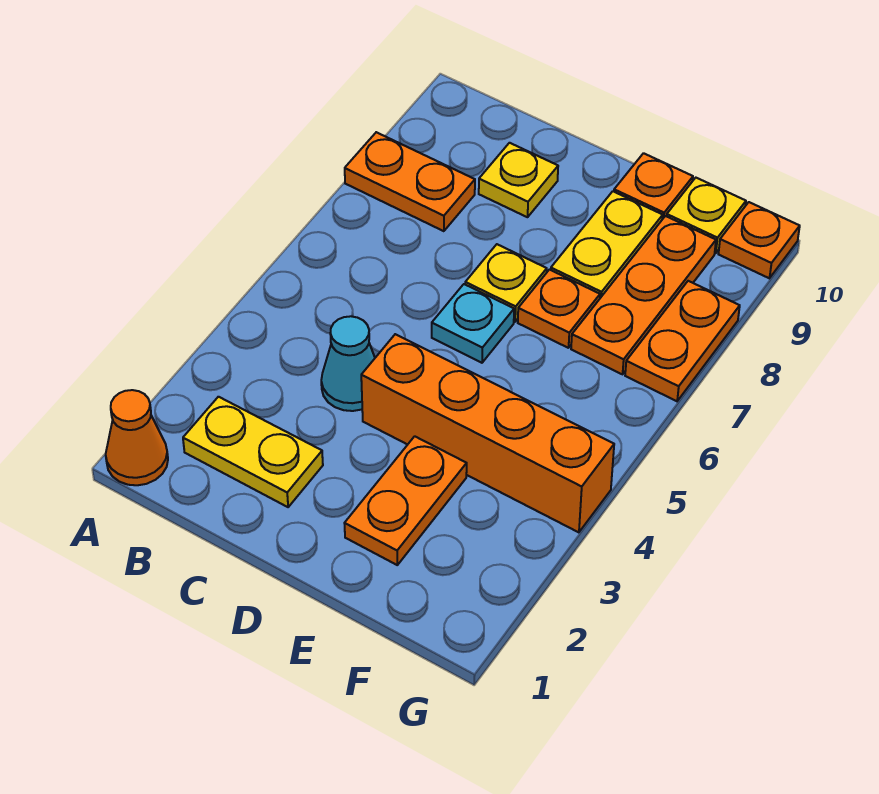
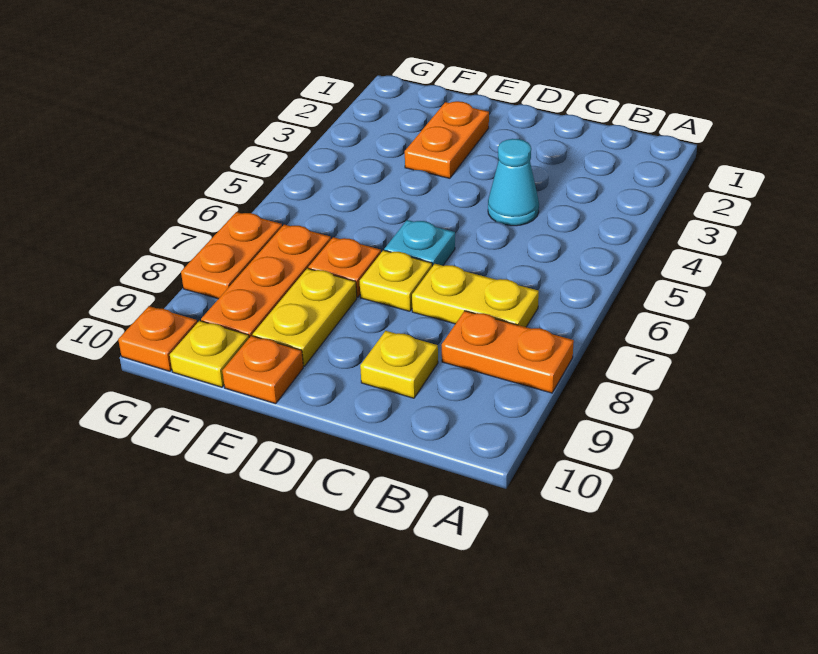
orange cone A1 level 1 -> none
yellow plate B2:C2 level 1 -> yellow plate B7:C7 level 1
orange brick D4:G4 level 1 -> none

